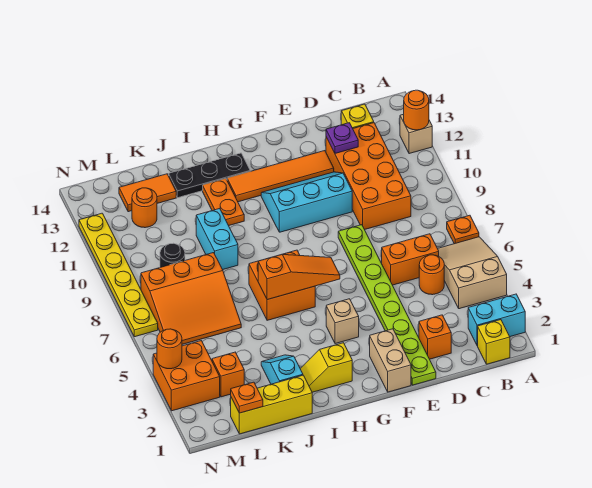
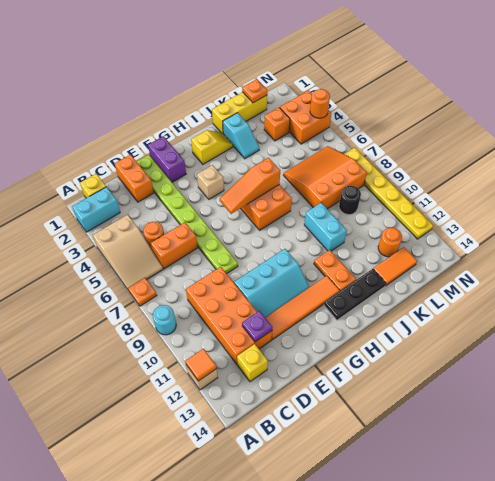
none -> cyan round brick A9 level 1
orange round brick A12 level 2 -> orange tile A12 level 2
orange brick D2 level 1 -> orange brick D1:D2 level 1
tan brick F1:F2 level 1 -> purple brick F1:F2 level 1

